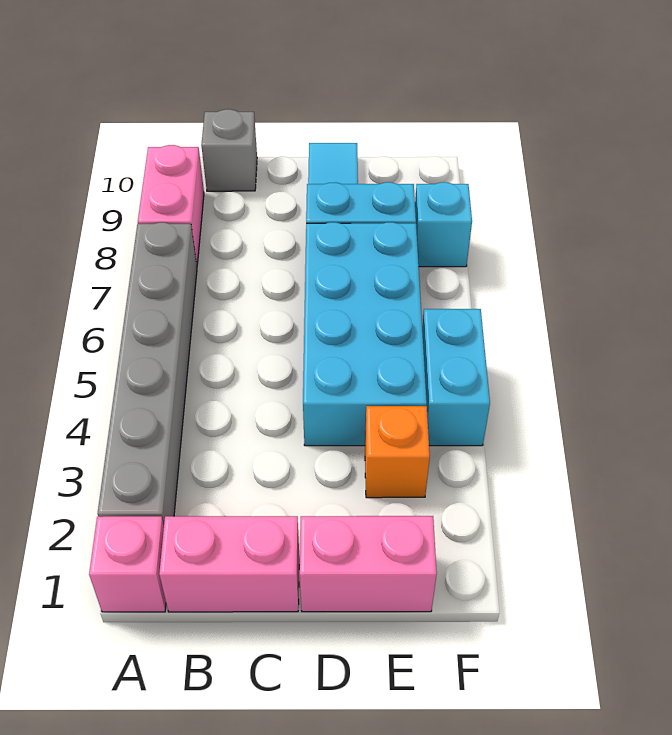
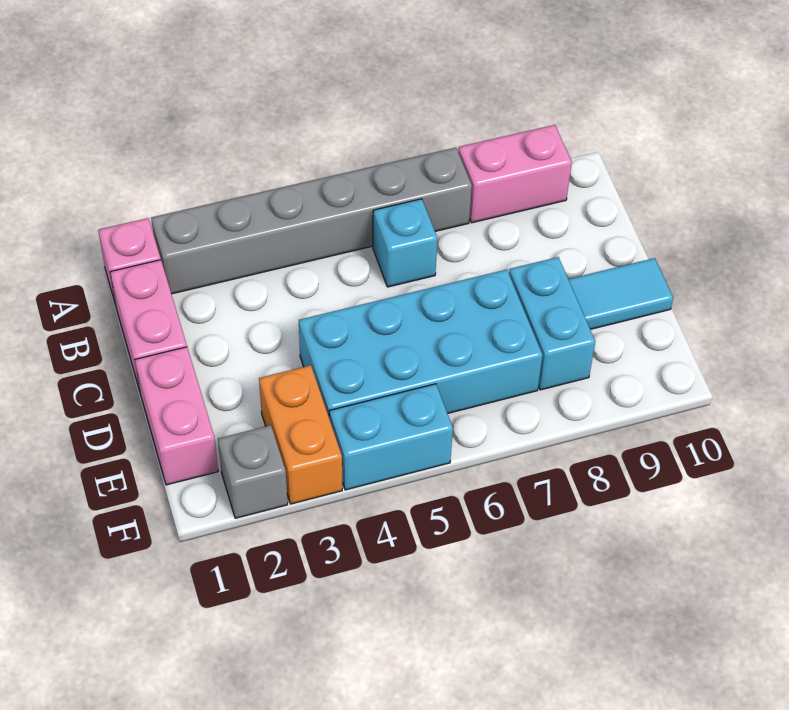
grey brick B10 level 1 -> grey brick F2 level 1
orange brick E3 level 1 -> orange brick E3:F3 level 1
cyan brick F8 level 1 -> cyan brick B6 level 1

